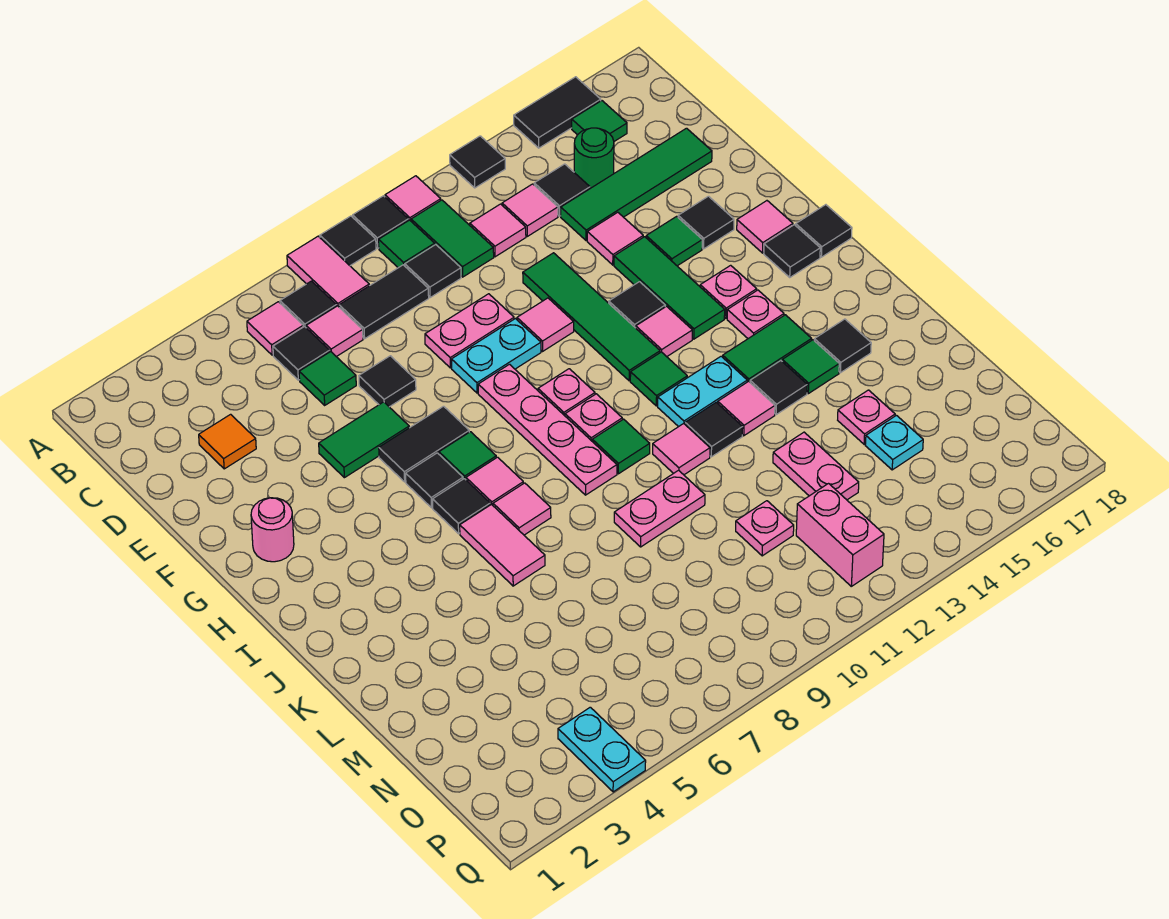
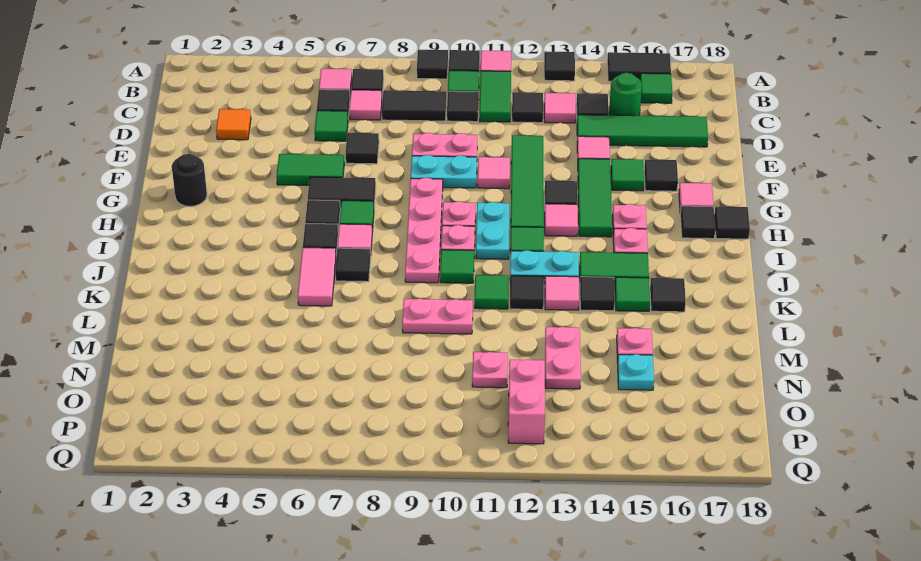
pink tile A8:B8 level 1 -> none
pink tile C12 level 1 -> black tile C12 level 1
pink round brick G2 level 1 -> black round brick G2 level 1
pink tile J7 level 1 -> black tile J7 level 1
pink tile K11 level 1 -> green tile K11 level 1
cyan plate P4:Q4 level 1 -> cyan plate H11:I11 level 1

